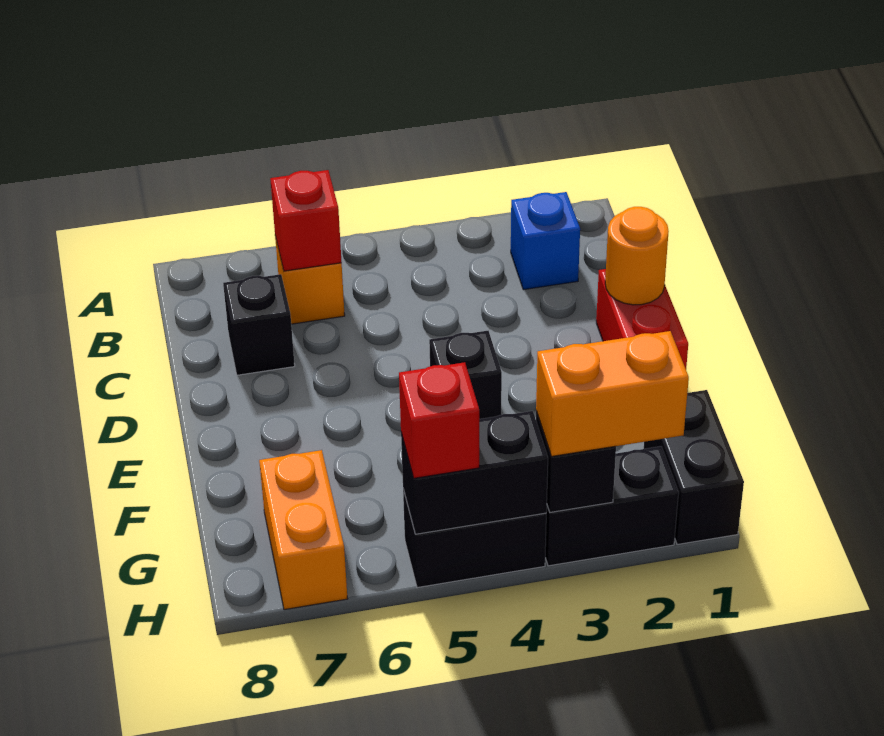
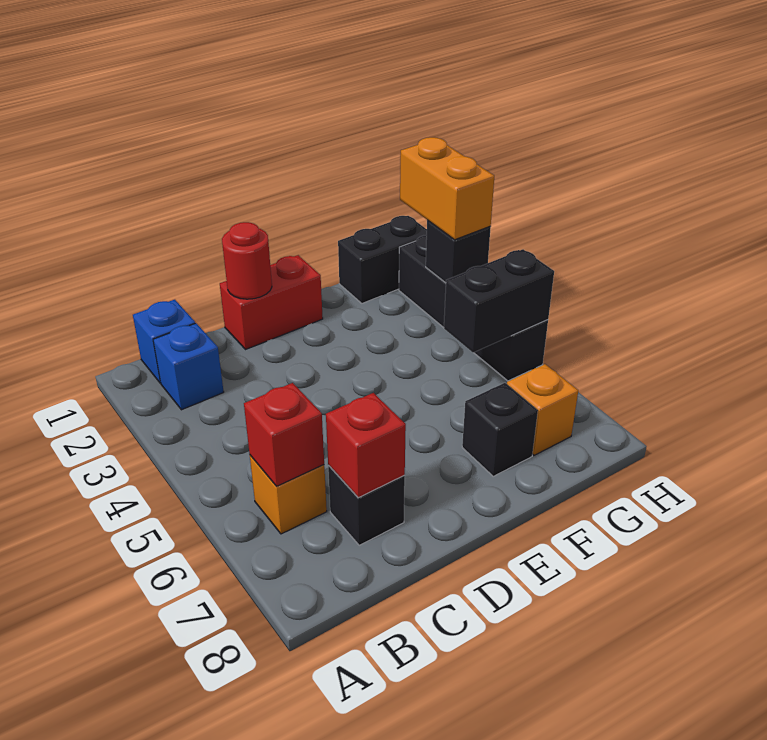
none -> blue brick B1 level 1
orange round brick D1 level 2 -> red round brick D1 level 2
black brick E4 level 1 -> black brick F7 level 1
orange brick G7:H7 level 1 -> orange brick G7 level 1
black brick H4:H5 level 2 -> black brick G5:H5 level 2
red brick H5 level 3 -> red brick C7 level 2

